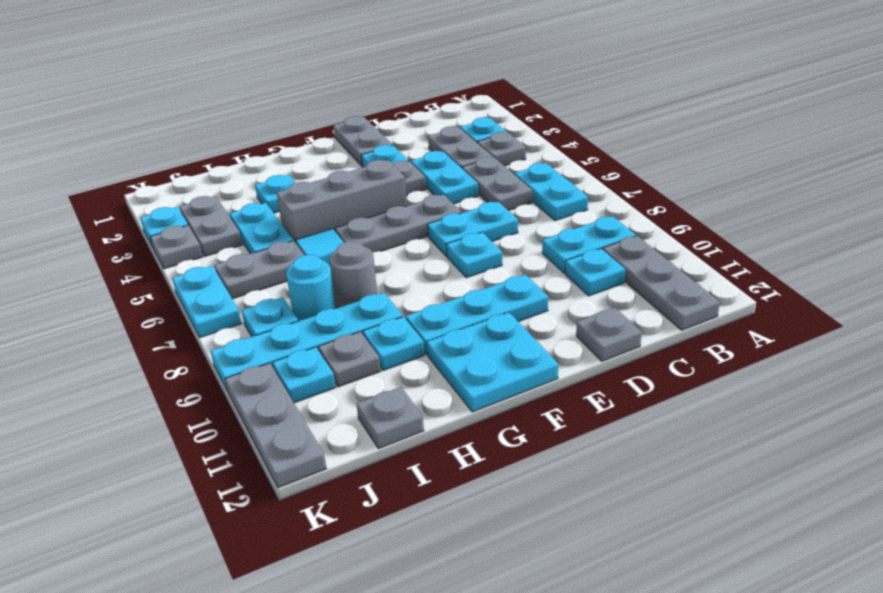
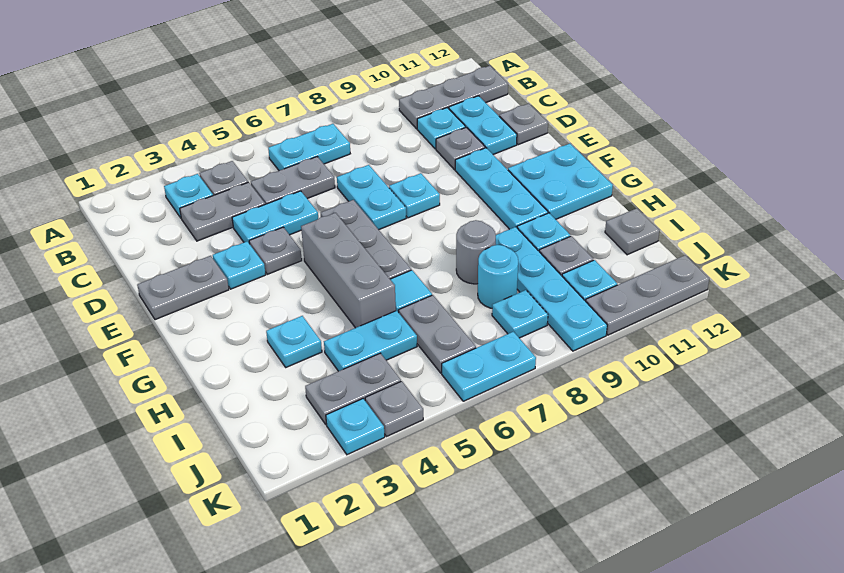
cyan plate B9:C9 level 1 -> cyan plate C11:D11 level 1
none -> grey plate D10 level 1

